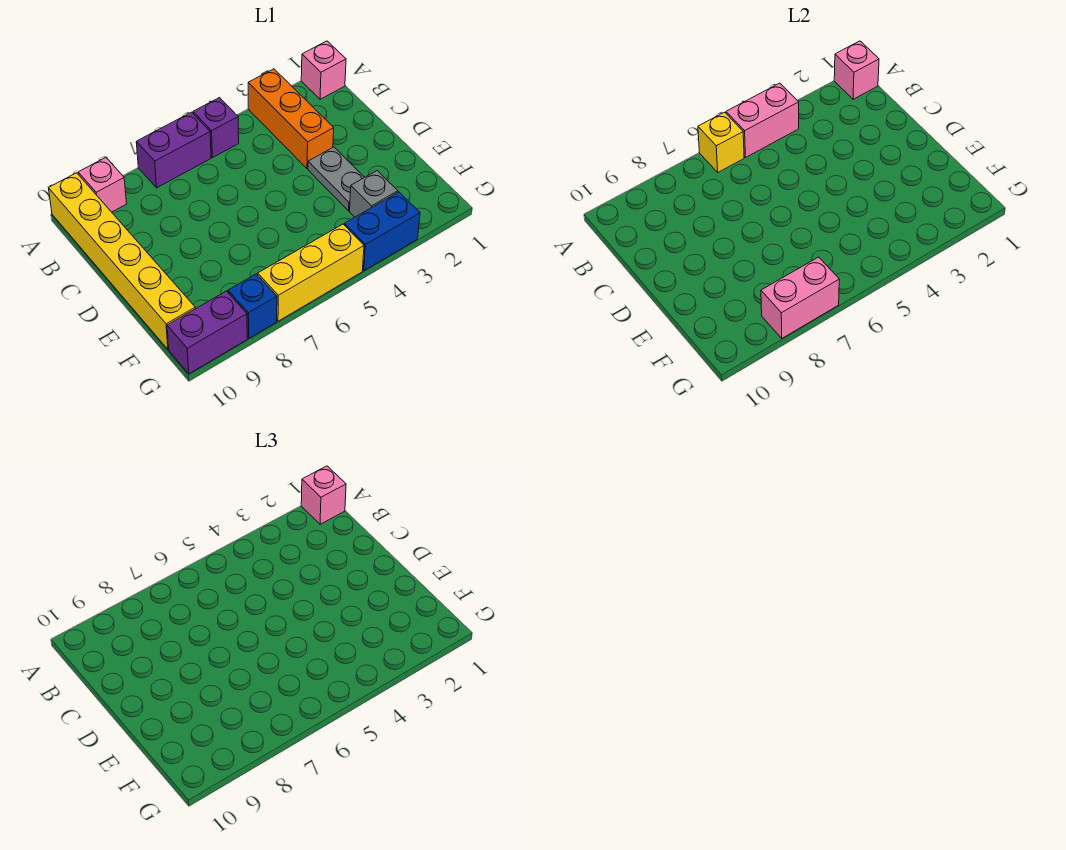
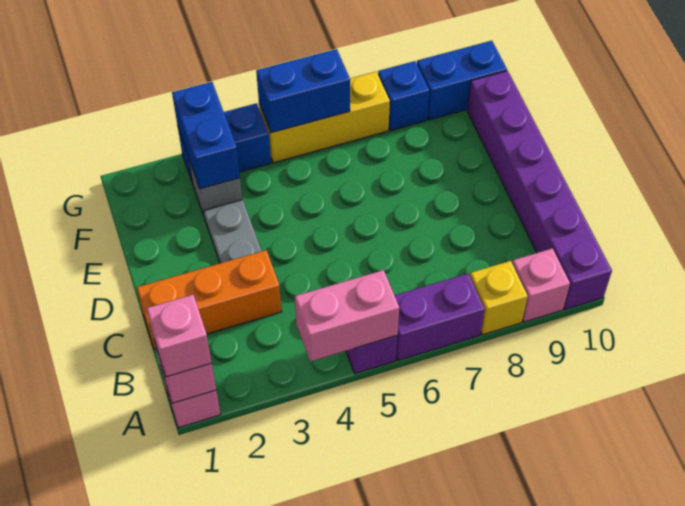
orange brick A3:C3 level 1 -> orange brick C1:C3 level 1
yellow brick A6 level 2 -> yellow brick A8 level 1
yellow brick A10:F10 level 1 -> purple brick A10:F10 level 1
none -> blue brick F3:G3 level 2
none -> blue brick G5:G6 level 2
pink brick G7:G8 level 2 -> none
purple brick G9:G10 level 1 -> blue brick G9:G10 level 1

